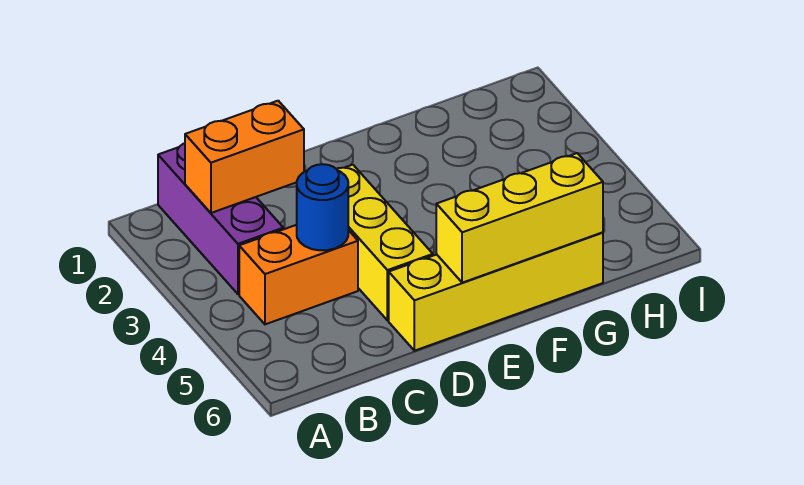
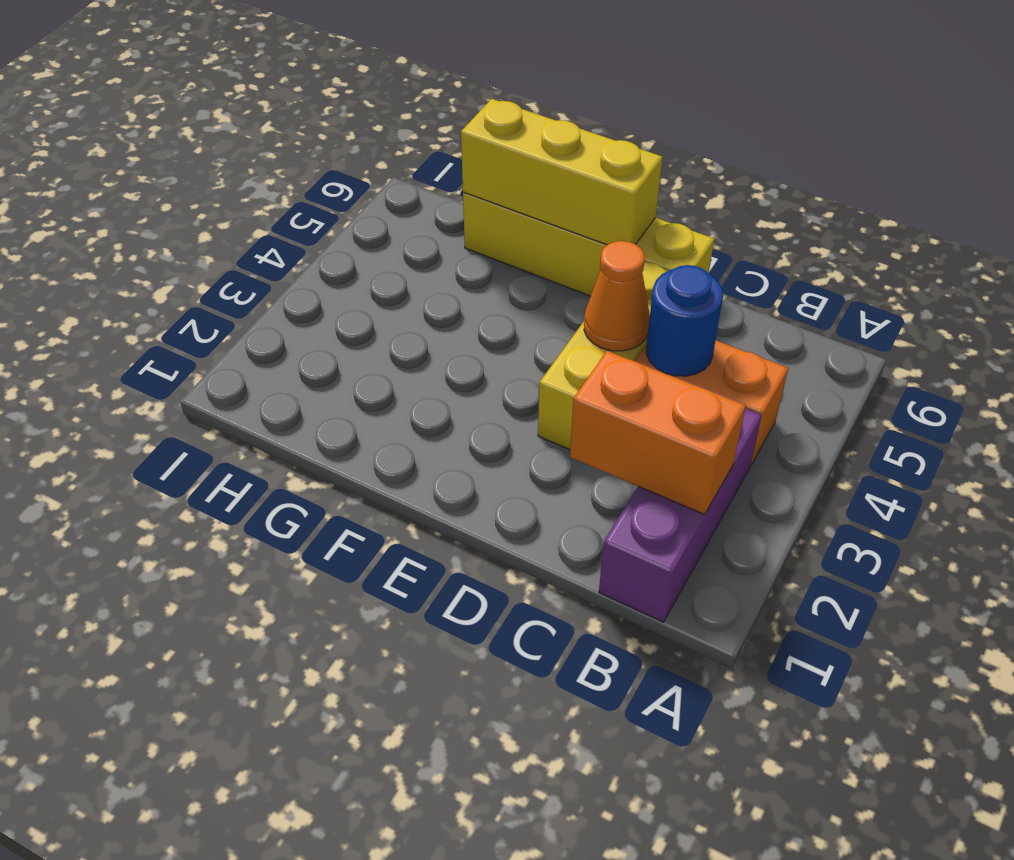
none -> orange cone D4 level 2

